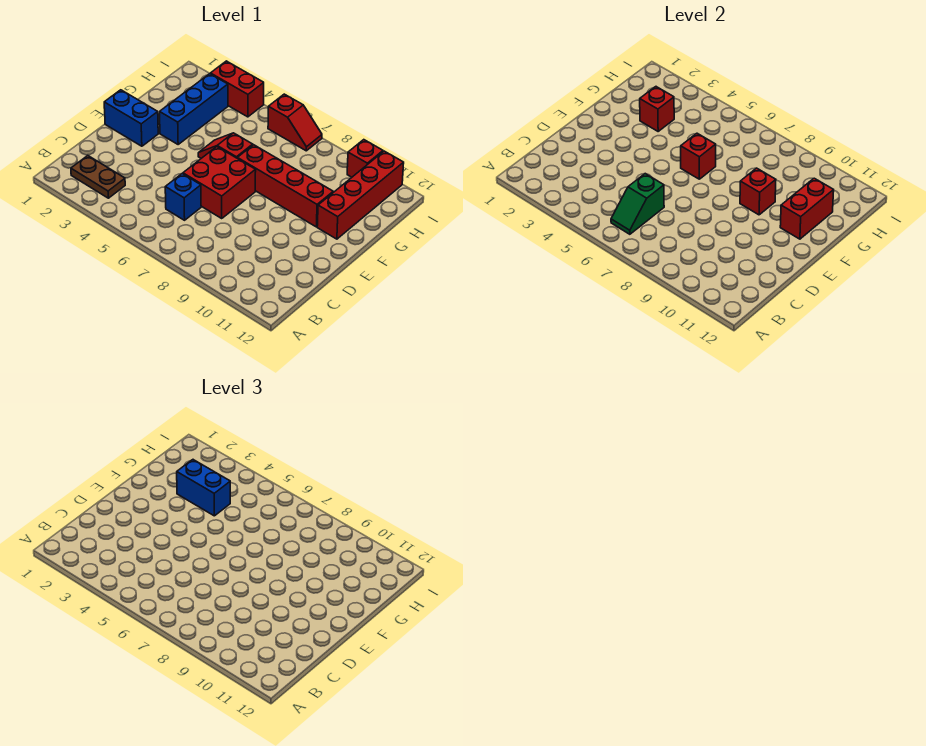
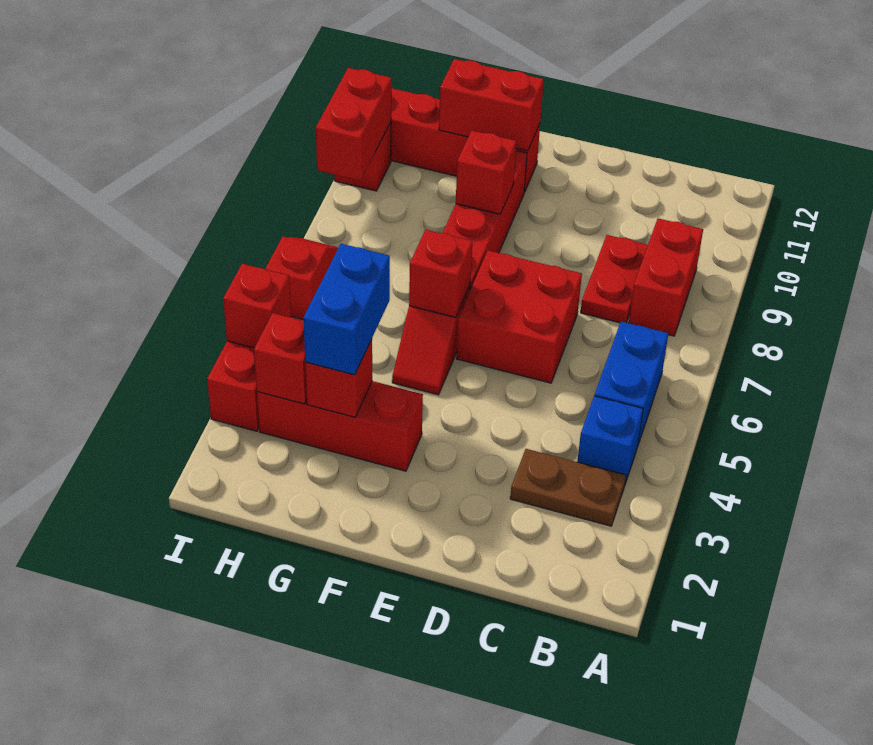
brown plate B2:B3 level 1 -> brown plate B3:C3 level 1
green slope B6:C6 level 2 top C -> none
none -> red brick B8:B9 level 1
blue brick C6 level 1 -> blue brick B4 level 1
none -> red plate C8:C9 level 1
blue brick E1:E2 level 1 -> blue brick B5:B6 level 1
blue brick F3:H3 level 1 -> red brick F3:H3 level 1
none -> red brick H3 level 2
none -> red brick I4 level 2
none -> red brick I9:I10 level 2

